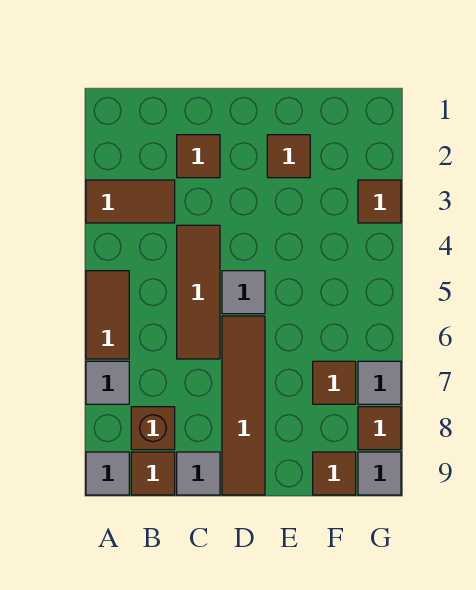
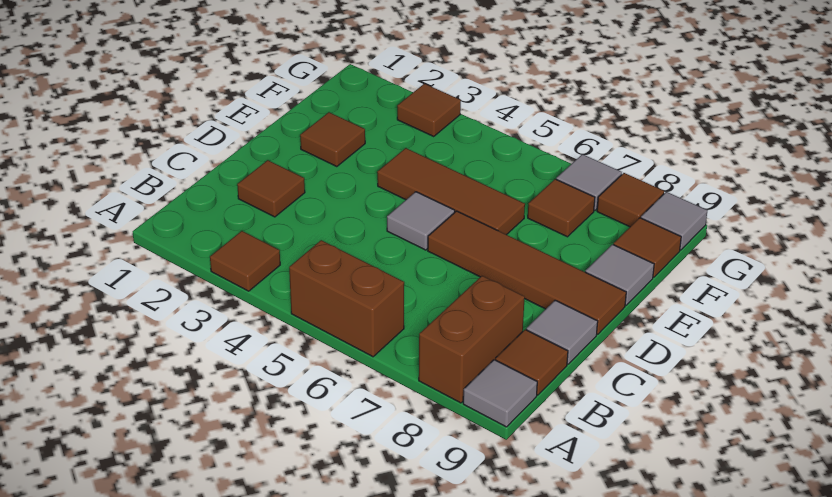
brown tile A3:B3 level 1 -> brown tile A3 level 1
brown tile A5:A6 level 1 -> brown brick A5:A6 level 1
grey tile A7 level 1 -> grey tile E9 level 1
brown brick B8 level 1 -> brown brick A8:B8 level 1
brown tile C4:C6 level 1 -> brown tile E4:E6 level 1

